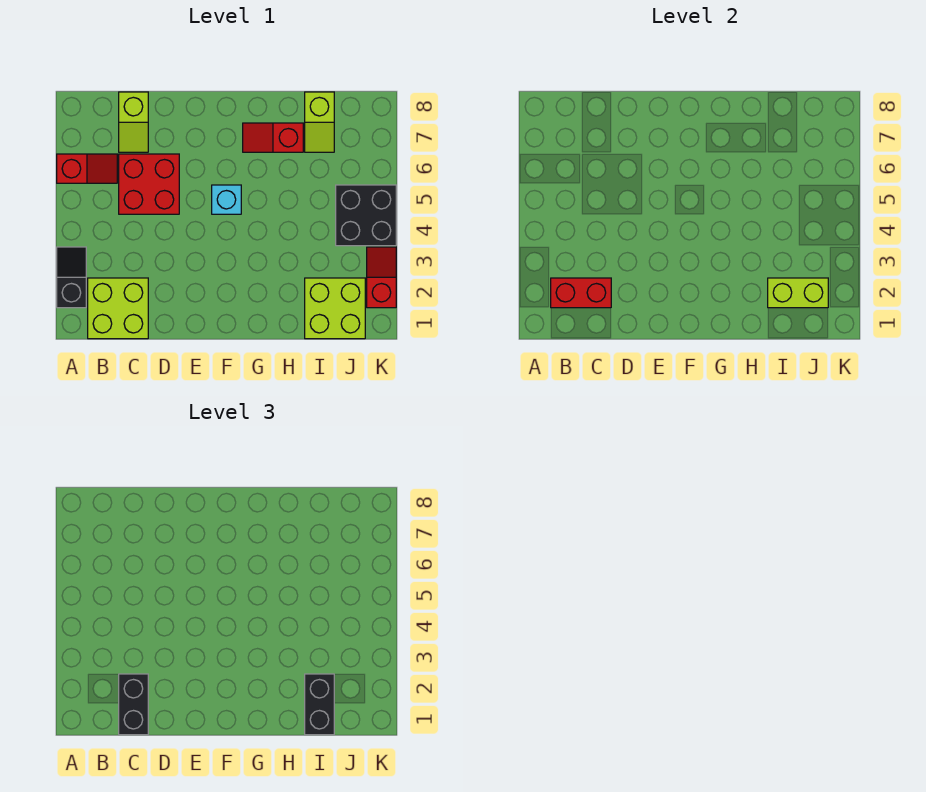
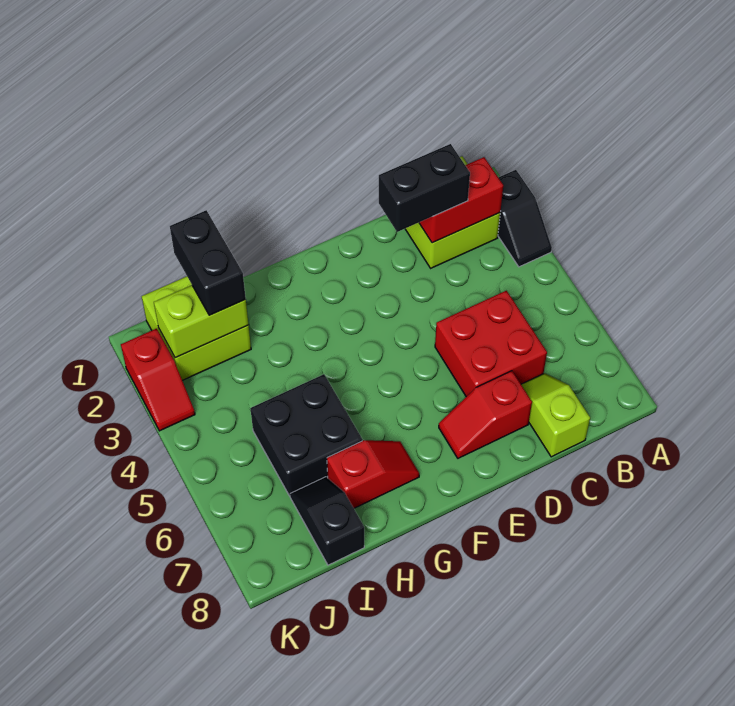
red slope A6:B6 level 1 top A -> red slope D7:E7 level 1 top D
black brick C1:C2 level 3 -> black brick C2:D2 level 3
cyan brick F5 level 1 -> none
lime slope I7:I8 level 1 top 8 -> black slope I7:I8 level 1 top 8
black brick J4:K5 level 1 -> black brick H5:I6 level 1

